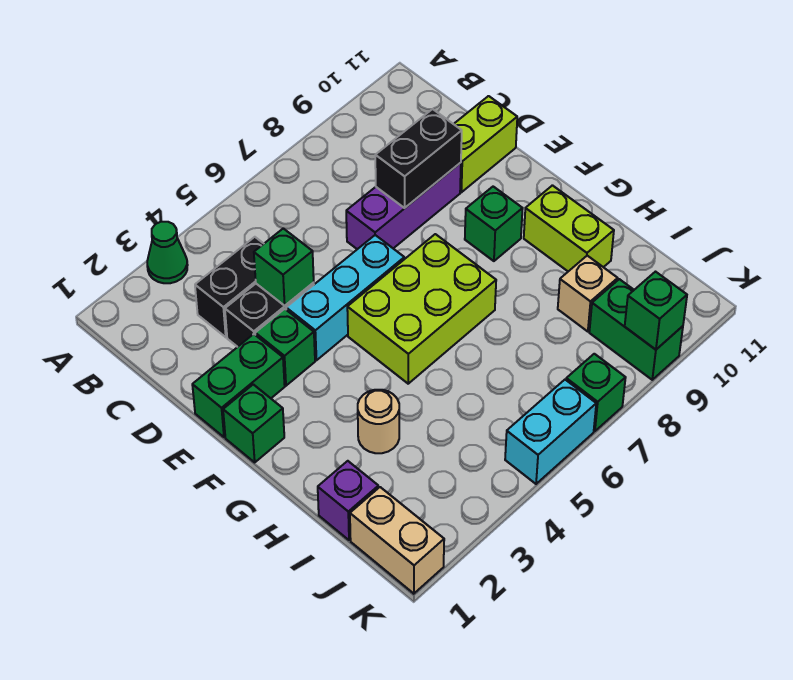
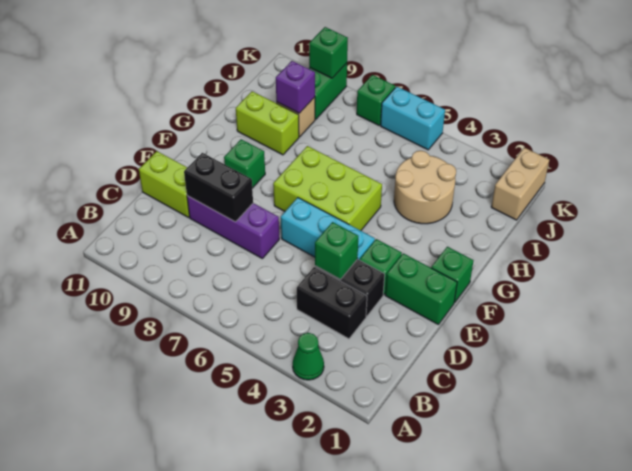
lime brick G10:H10 level 1 -> lime brick H9:H10 level 1
tan round brick H3 level 1 -> tan round brick H3:I4 level 1
purple brick I1 level 1 -> purple brick I9 level 2

